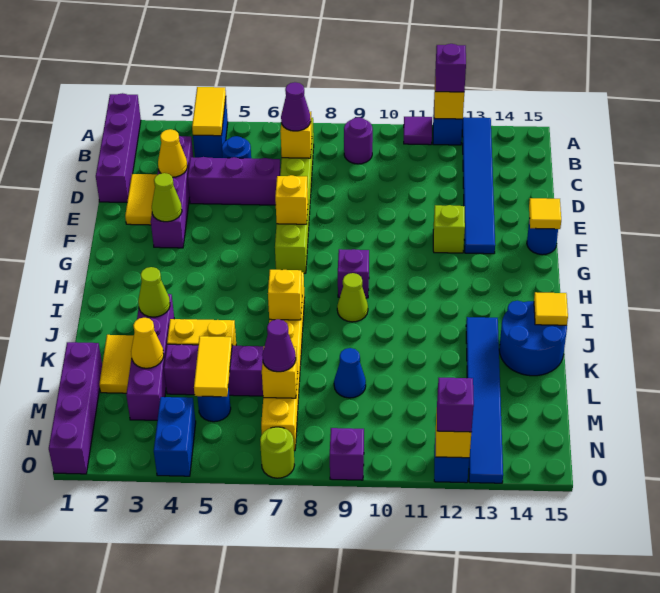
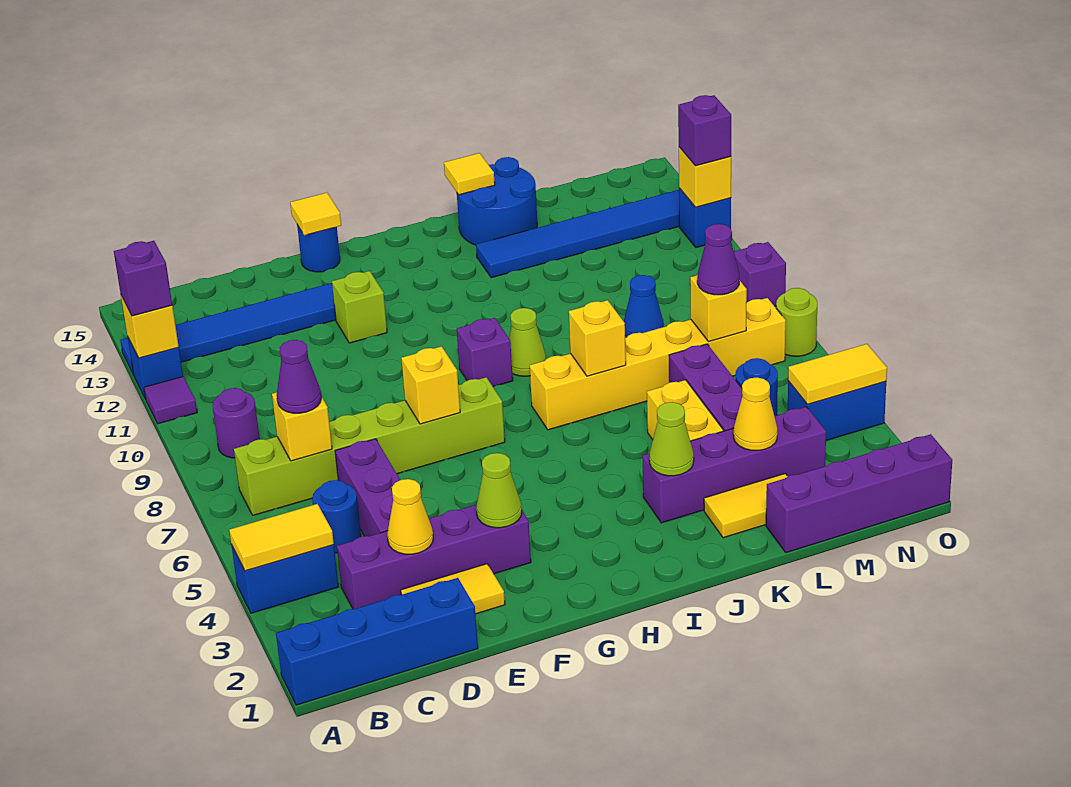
purple brick A1:D1 level 1 -> blue brick A1:D1 level 1
yellow tile L5:M5 level 2 -> yellow tile N4:O4 level 2

